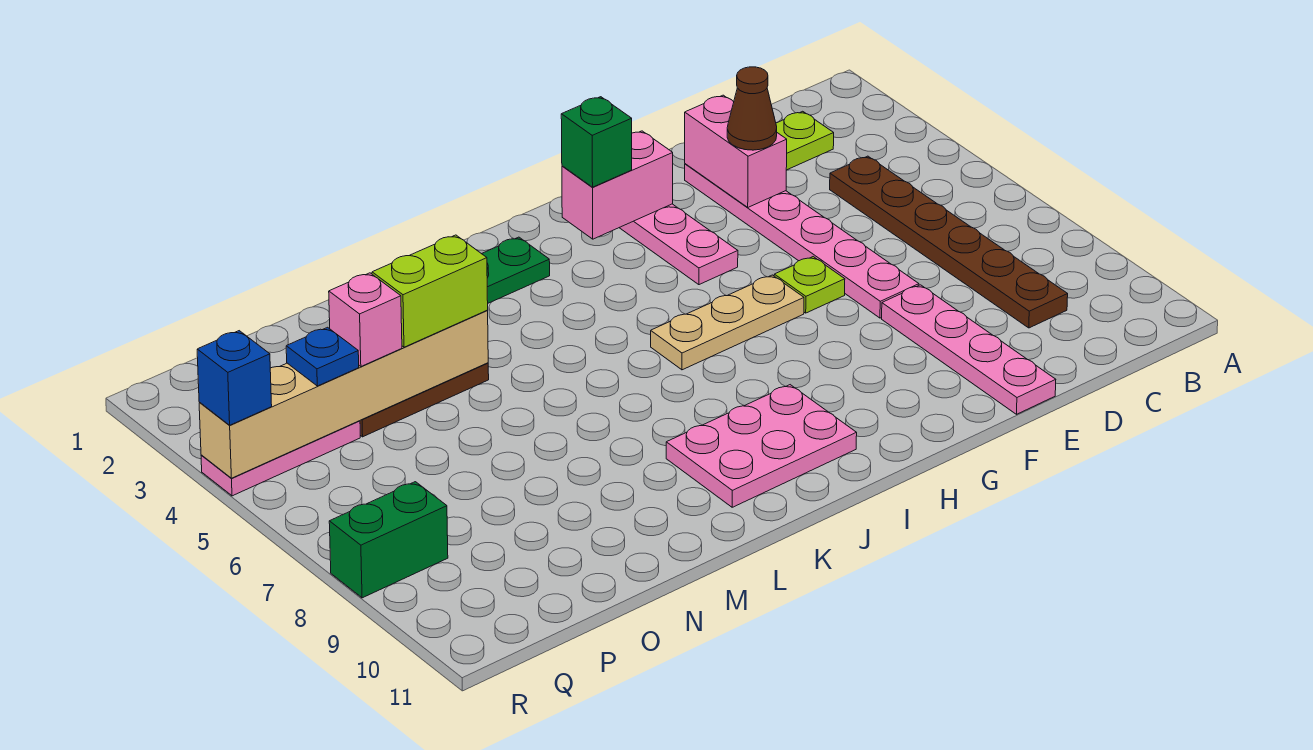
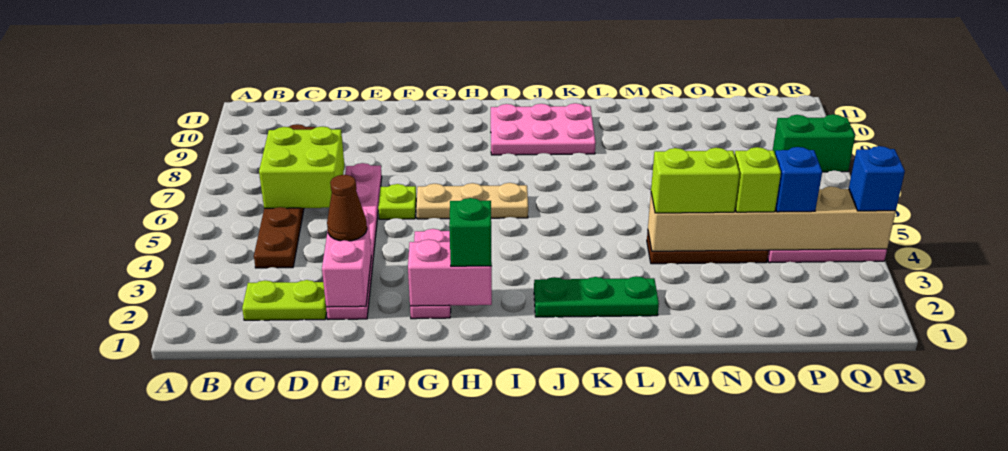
none -> lime brick C6:D7 level 2
pink plate E8:E11 level 1 -> none
pink brick O4 level 3 -> lime brick O4 level 3
blue plate P4 level 3 -> blue brick P4 level 3

